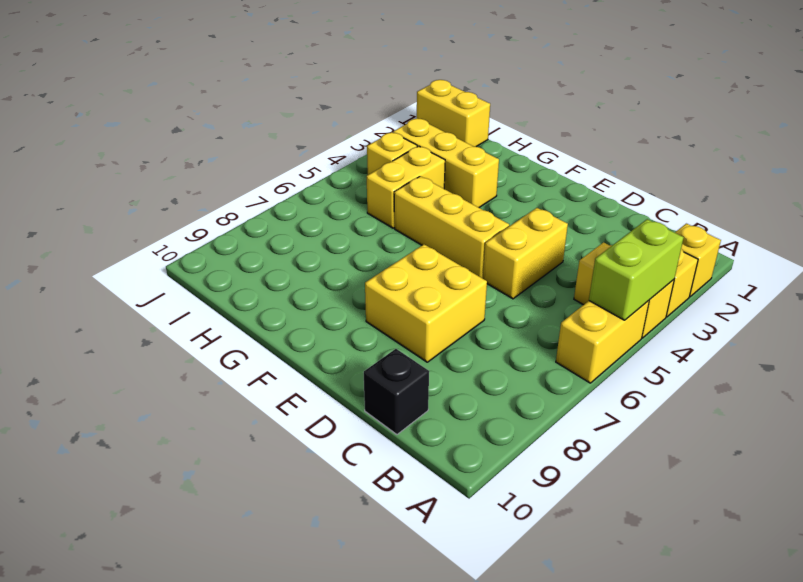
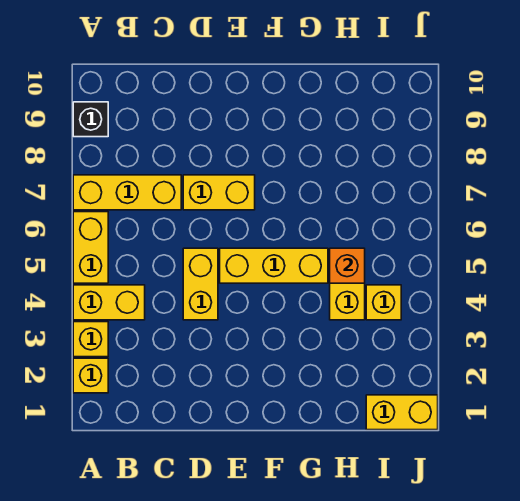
lime brick A4:A5 level 2 -> none
black brick C10 level 1 -> black brick A9 level 1
yellow brick D7:E8 level 1 -> yellow brick D7:E7 level 1
yellow brick G3:I3 level 1 -> yellow brick A7:C7 level 1
none -> orange brick H5 level 2

